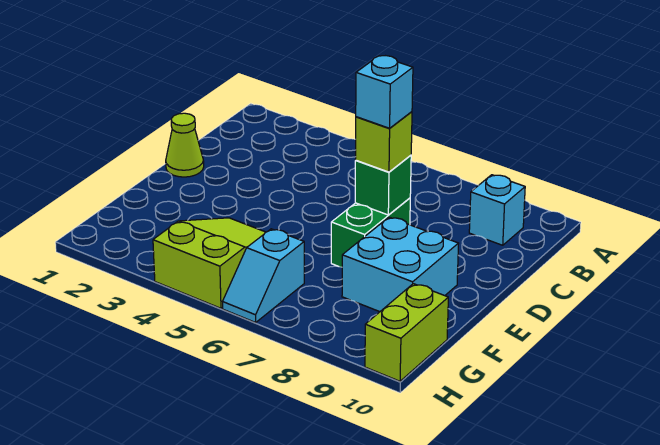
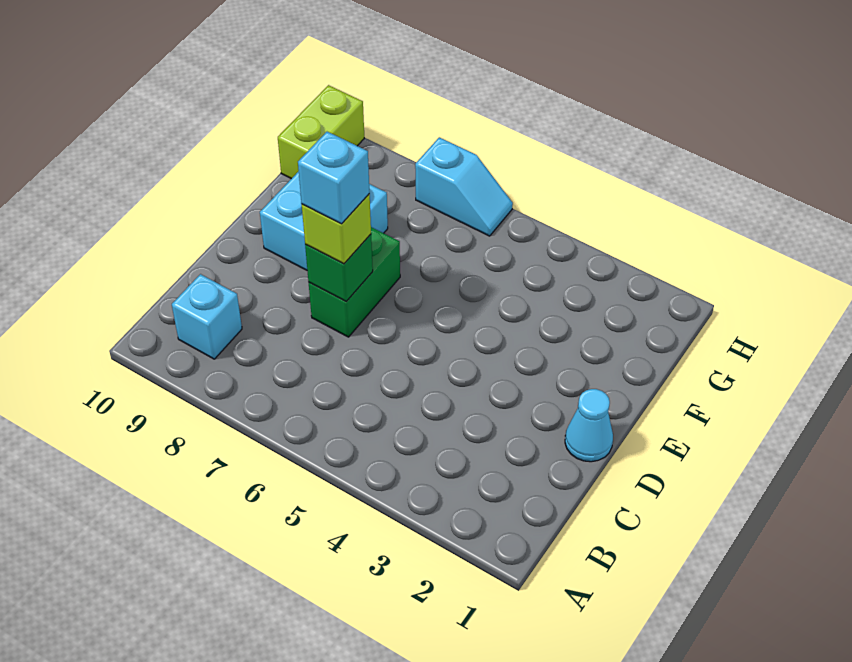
lime cone D1 level 1 -> cyan cone D1 level 1
lime slope F4:H5 level 1 top H -> none
cyan slope G6:H6 level 1 top G -> cyan slope H6:H7 level 1 top 7

